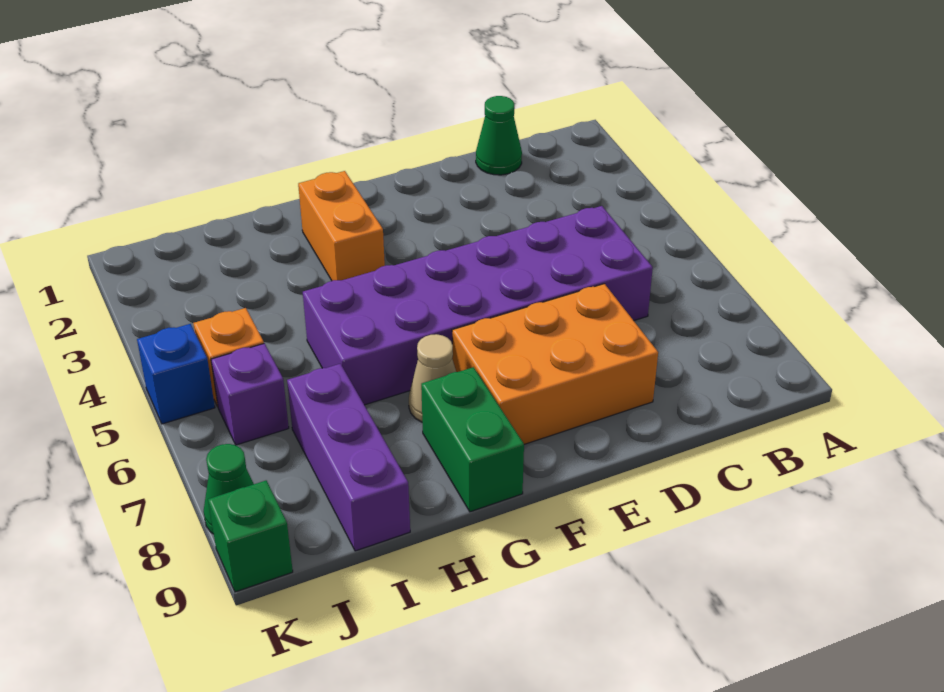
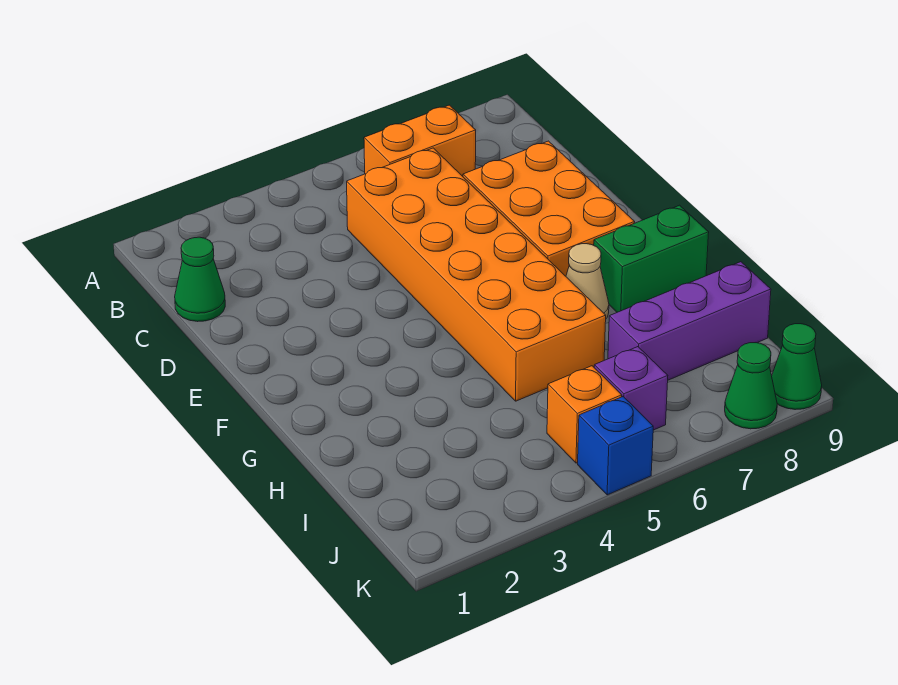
purple brick C5:H6 level 1 -> orange brick C5:H6 level 1
orange brick G2:G3 level 1 -> orange brick B6:B7 level 1
green brick K9 level 1 -> green cone K9 level 1

